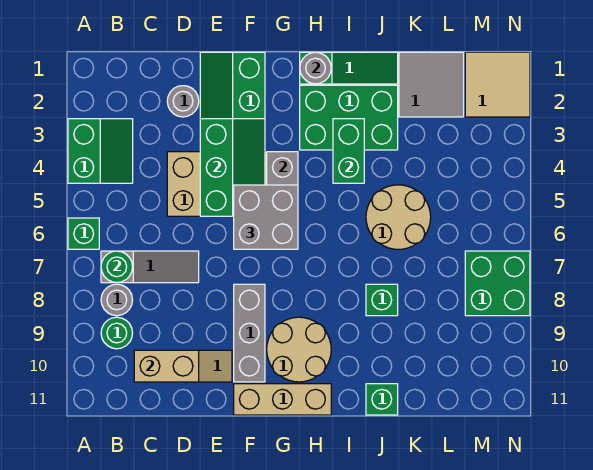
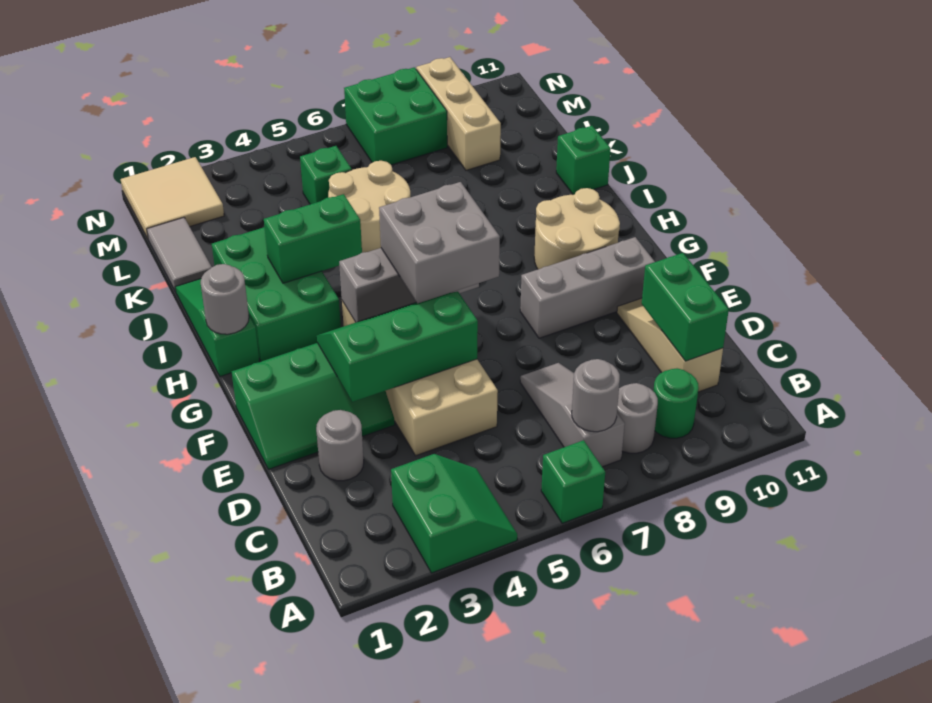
green slope A3:B4 level 1 top A -> green slope A3:B4 level 1 top 3
green round brick B7 level 2 -> grey round brick B7 level 2
tan brick C10:D10 level 2 -> green brick C10:D10 level 2
tan brick F11:H11 level 1 -> tan brick L9:N9 level 1
green brick J8 level 1 -> green brick L5 level 1
grey tile K1:L2 level 1 -> grey tile K1:L1 level 1

